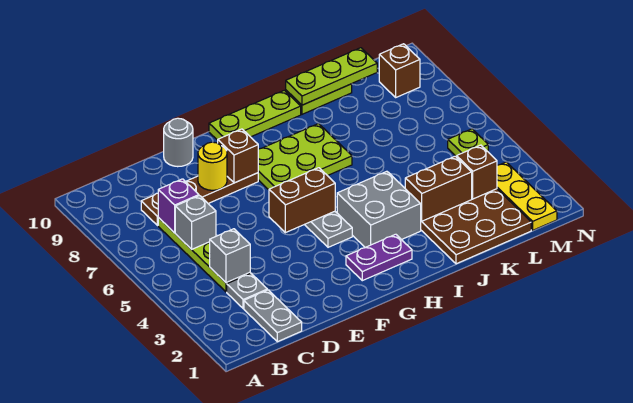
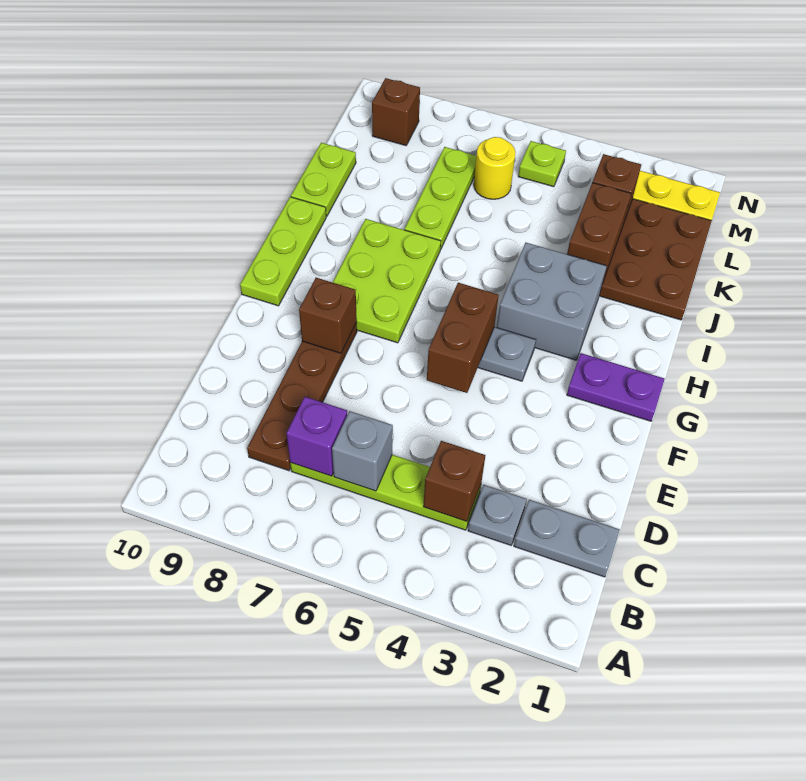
grey brick C4 level 2 -> brown brick C4 level 2
yellow round brick E8 level 2 -> yellow round brick L6 level 1
grey round brick E10 level 1 -> none
purple plate G2:H2 level 1 -> purple plate G1:G2 level 1
lime plate J10:L10 level 2 -> lime plate J7:L7 level 1

